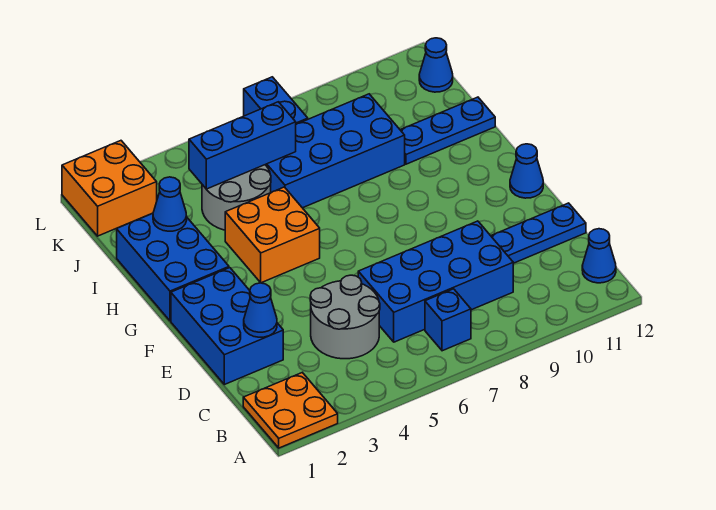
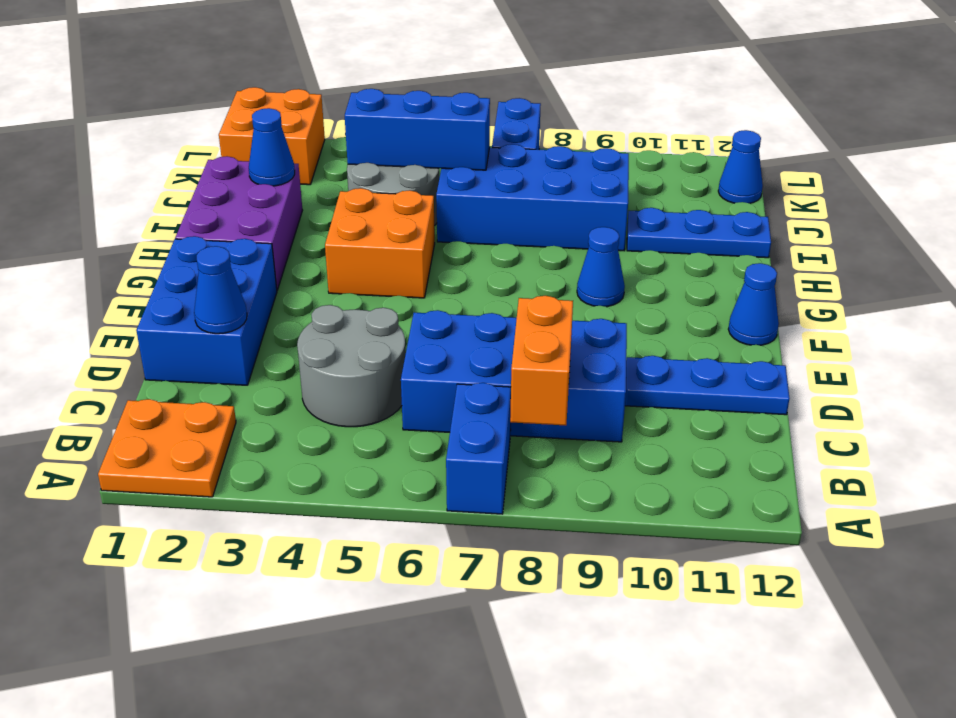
blue brick B7 level 1 -> blue brick A7:B7 level 1
none -> orange brick B8:C8 level 2
blue cone B12 level 1 -> blue cone G9 level 1
blue brick G1:I2 level 1 -> purple brick G1:I2 level 1

